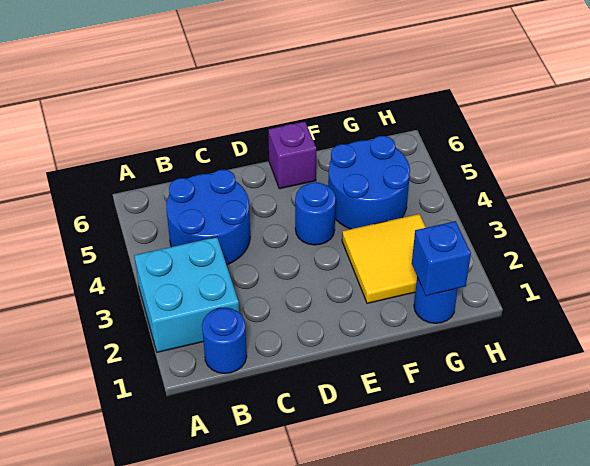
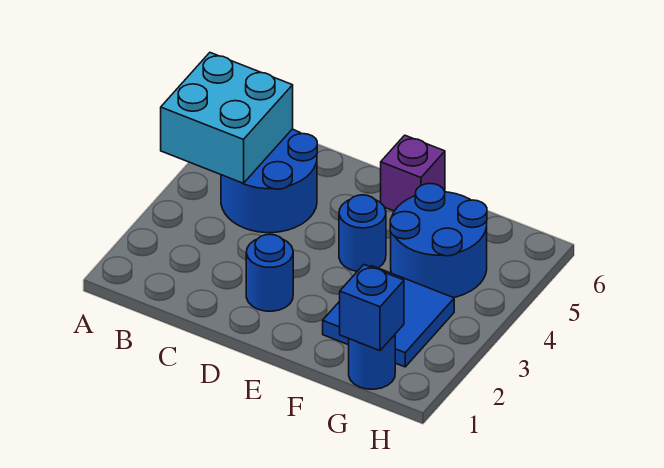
cyan brick A2:B3 level 1 -> cyan brick A4:B5 level 2
blue round brick B1 level 1 -> blue round brick D2 level 1
yellow tile F2:G3 level 1 -> blue tile F2:G3 level 1

